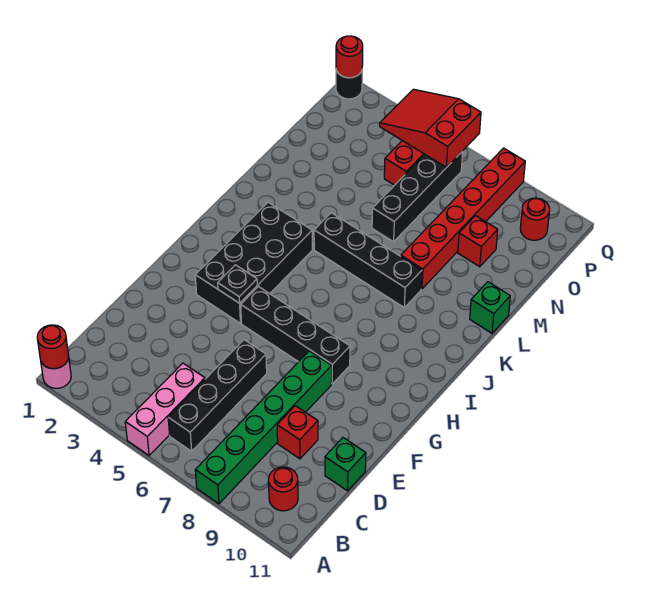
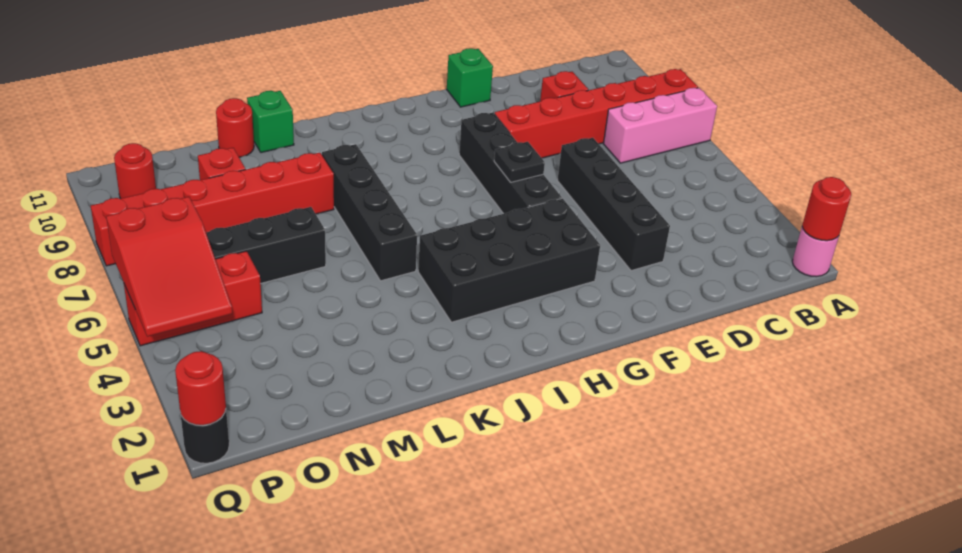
pink brick A5:C5 level 1 -> pink brick A7:C7 level 1
green brick A8:F8 level 1 -> red brick A8:F8 level 1
black brick B6:E6 level 1 -> black brick E3:E6 level 1
red round brick B10 level 1 -> red round brick M11 level 1
green brick D11 level 1 -> green brick F11 level 1
black plate G4 level 2 -> black plate G6 level 2

